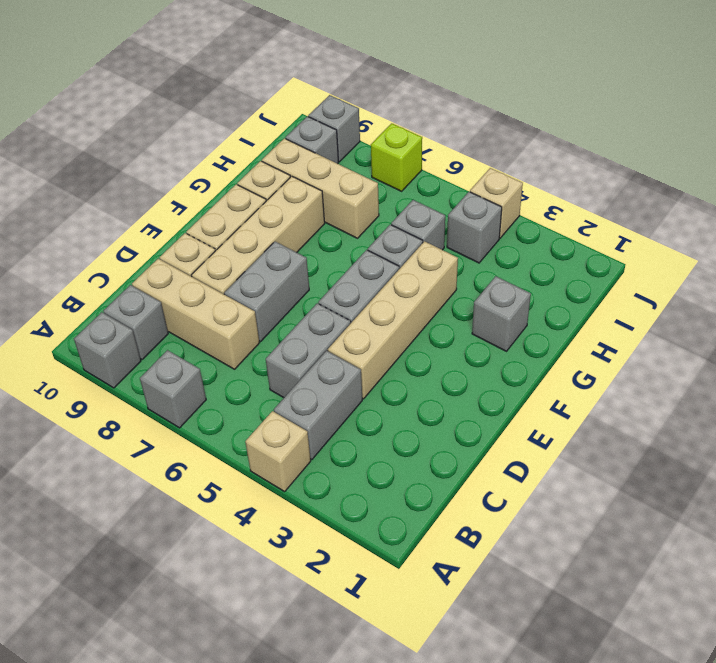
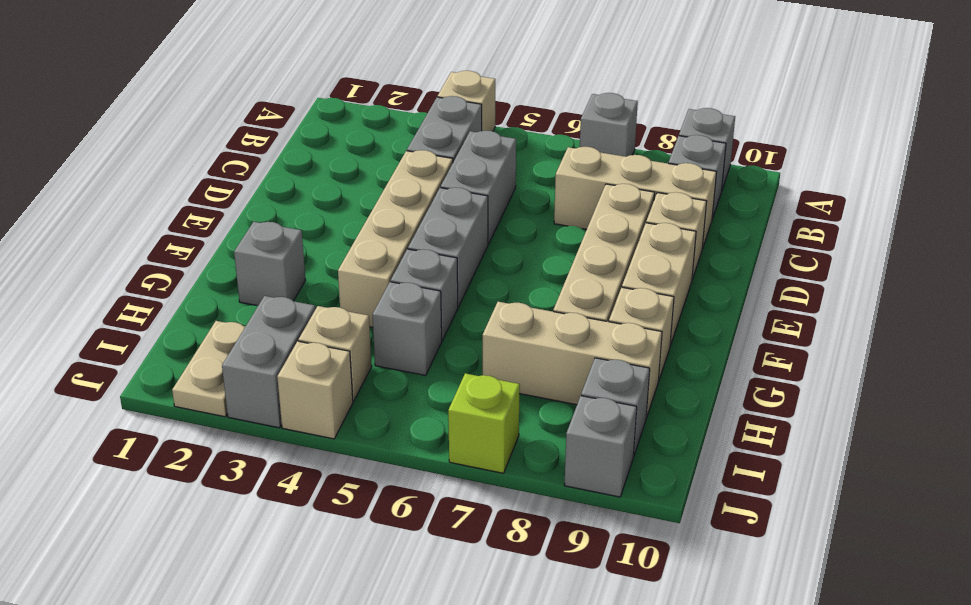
grey brick D7:E7 level 1 -> grey brick I3:J3 level 1
none -> tan plate I2:J2 level 1
grey brick I4 level 1 -> tan brick I4 level 1

